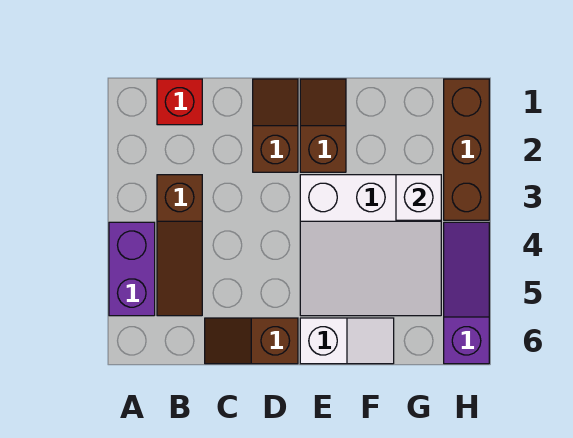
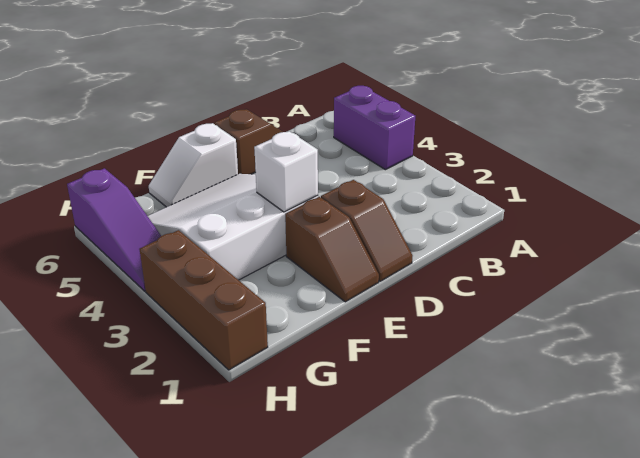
red brick B1 level 1 -> none
brown slope B3:B5 level 1 top 3 -> none
white brick G3 level 2 -> white brick E3 level 2

